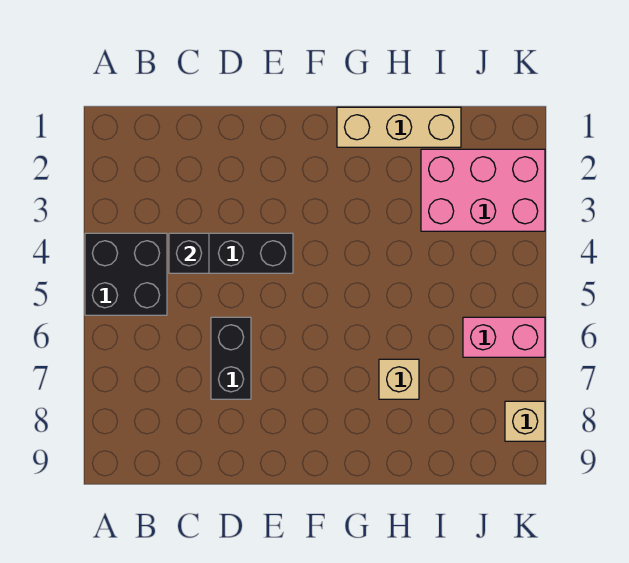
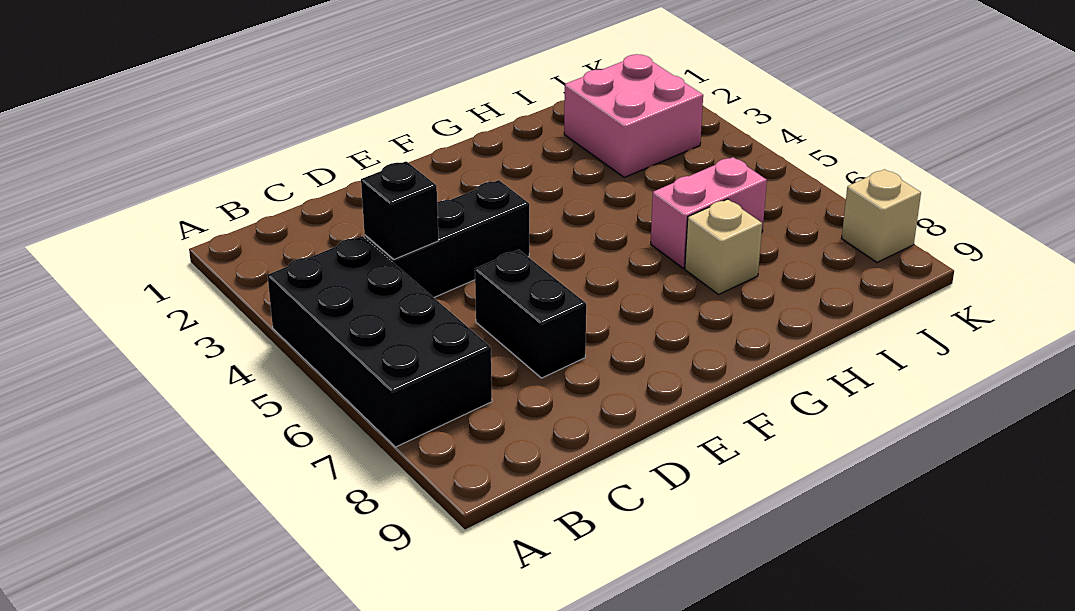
black brick A4:B5 level 1 -> black brick A4:B7 level 1
tan brick G1:I1 level 1 -> none
pink brick I2:K3 level 1 -> pink brick I2:J3 level 1
pink brick J6:K6 level 1 -> pink brick H6:I6 level 1

